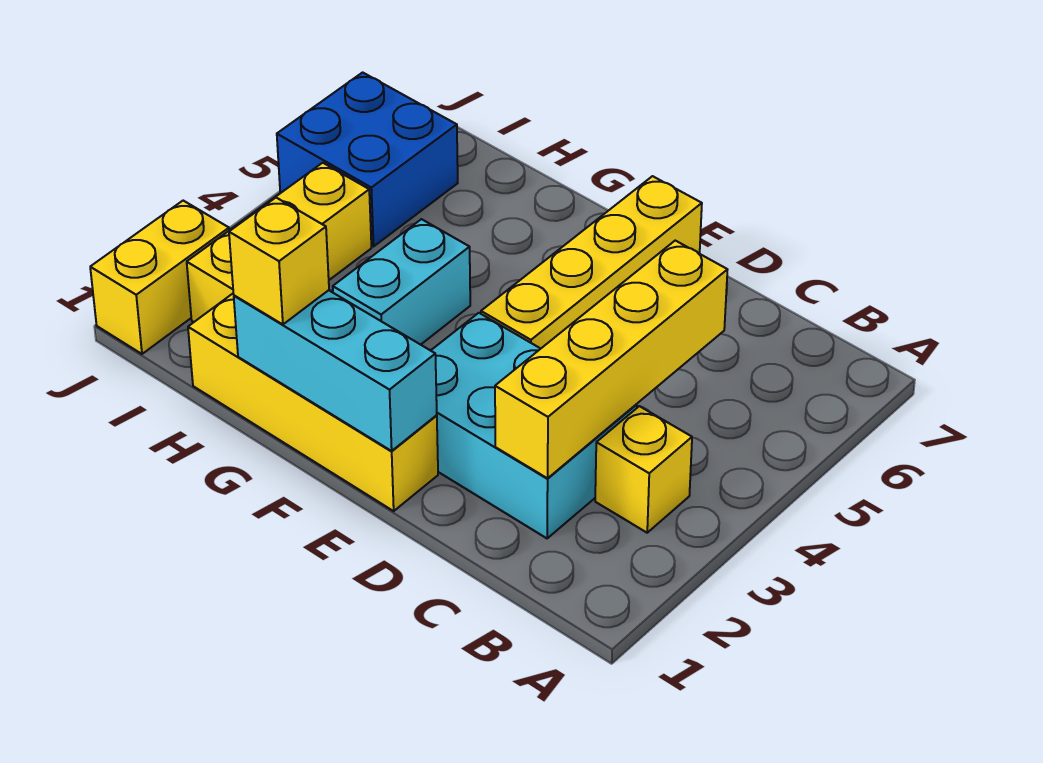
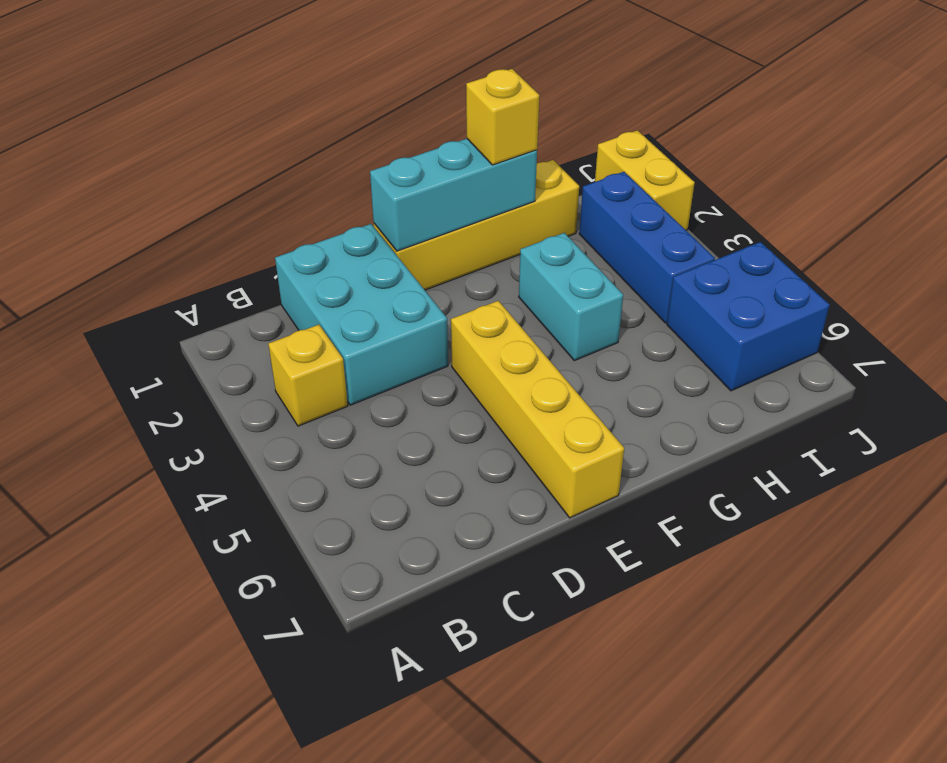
cyan brick C2:E3 level 1 -> cyan brick C1:D3 level 1
yellow brick C2:C5 level 2 -> none
yellow brick I2:I4 level 1 -> blue brick I2:I4 level 1

